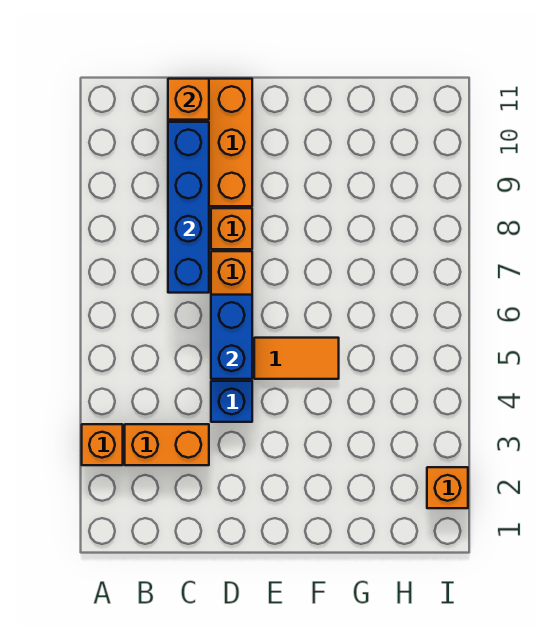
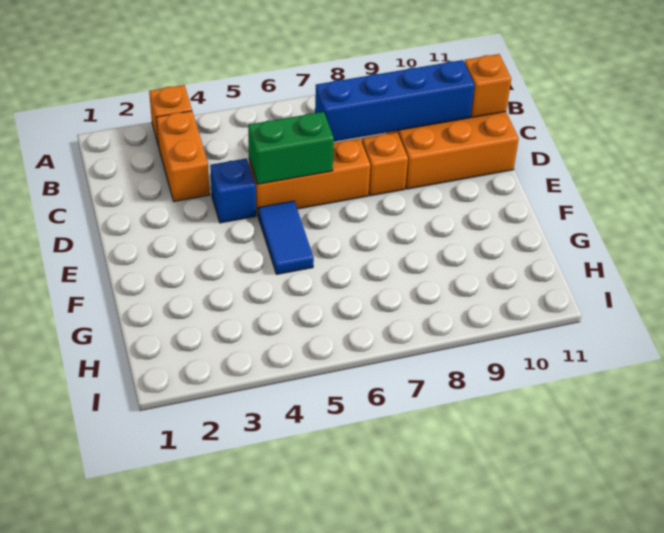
blue brick D5:D6 level 2 -> green brick D5:D6 level 2
orange tile E5:F5 level 1 -> blue tile E5:F5 level 1
orange brick I2 level 1 -> none

